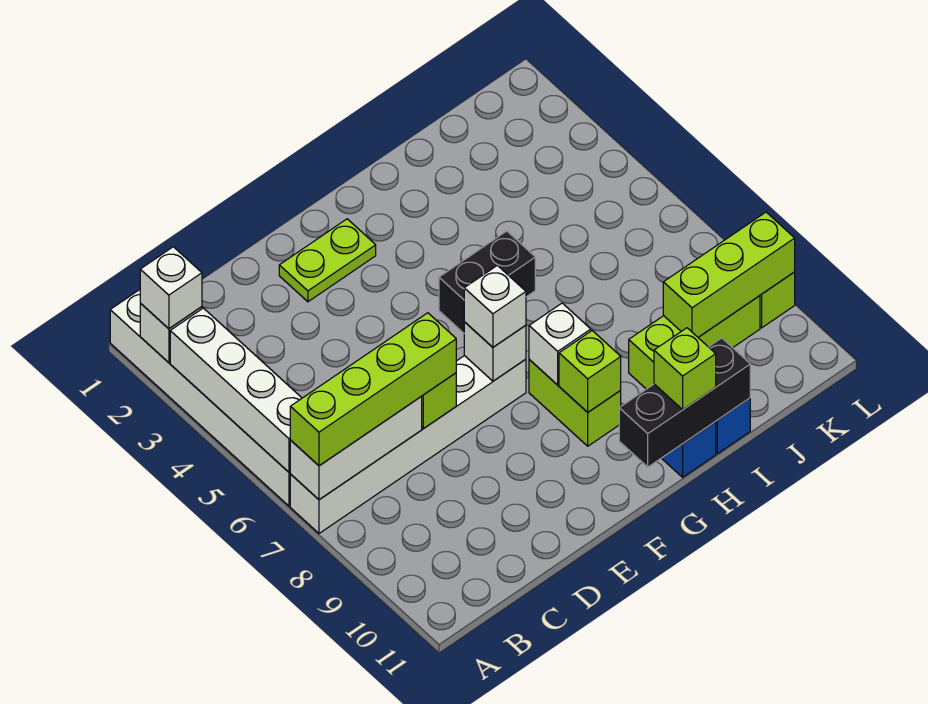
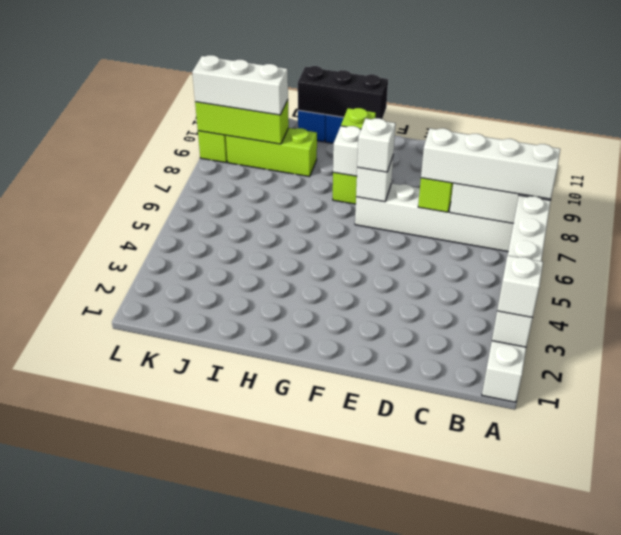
lime brick A7:D7 level 3 -> white brick A7:D7 level 3
lime plate E2:F2 level 1 -> none
black brick G5:H5 level 1 -> none
lime brick H11 level 3 -> none
none -> white brick J9:L9 level 3

